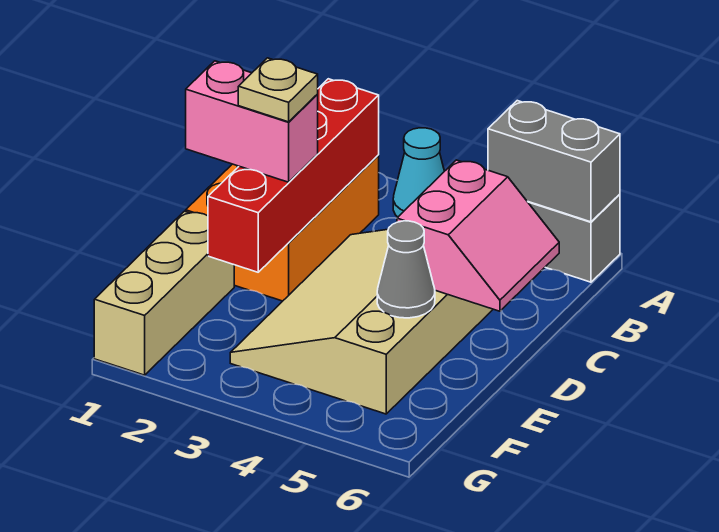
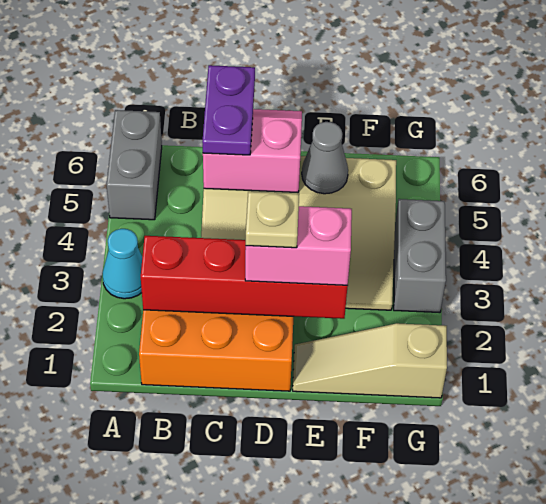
grey brick A5:A6 level 2 -> grey brick G3:G4 level 1
none -> purple plate C5:C6 level 3
pink brick D1:D2 level 3 -> pink brick D2:E2 level 3
tan brick E1:G1 level 1 -> tan slope E1:G1 level 1 top G

